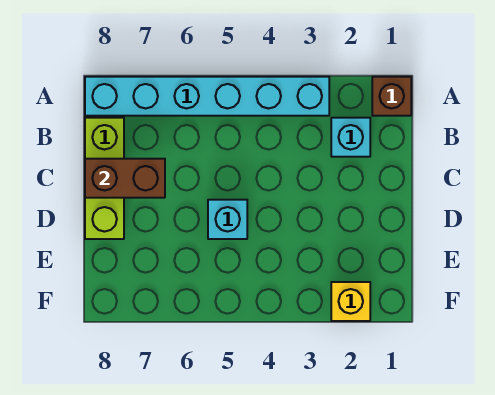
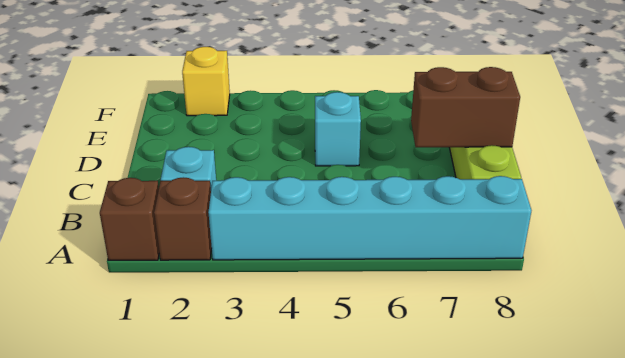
none -> brown brick A2 level 1

